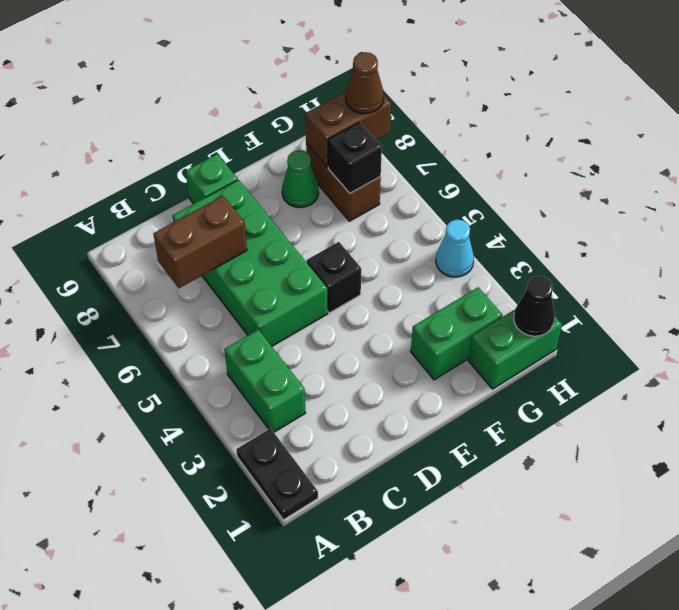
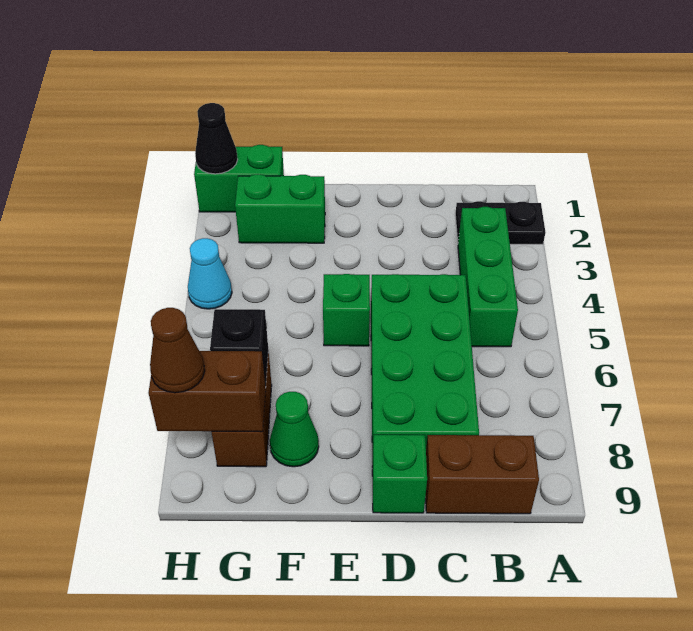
black plate A1:A2 level 1 -> black plate A2:B2 level 1
green brick B3:B4 level 1 -> green brick B3:B5 level 1
brown brick B7:C7 level 2 -> brown brick B9:C9 level 1
black brick E5 level 1 -> green brick E5 level 1

